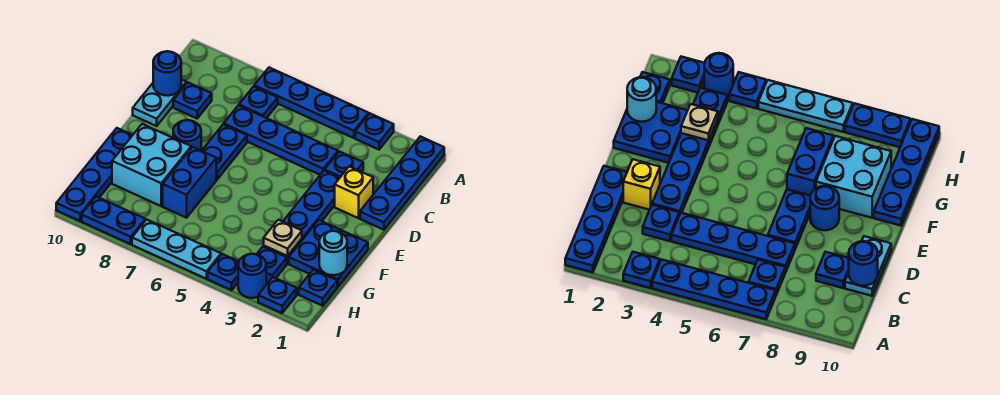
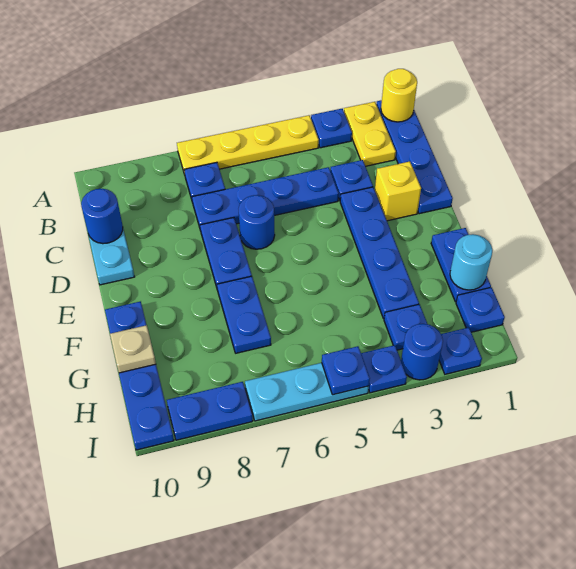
none -> yellow round brick A1 level 2
none -> yellow plate A2:B2 level 1
blue plate A4:A7 level 1 -> yellow plate A4:A7 level 1
blue plate C9 level 1 -> blue plate I5 level 2
blue round brick E8 level 1 -> blue round brick D6 level 1
blue plate F1:G2 level 1 -> blue plate F1:G1 level 1
blue brick F7:G7 level 1 -> blue plate F7:G7 level 1
cyan brick F8:G9 level 1 -> none
tan plate G3 level 2 -> tan plate G10 level 2

